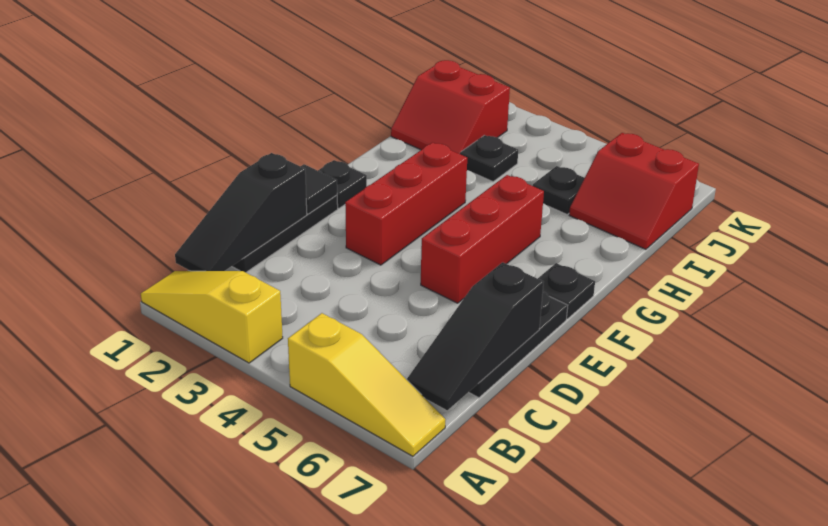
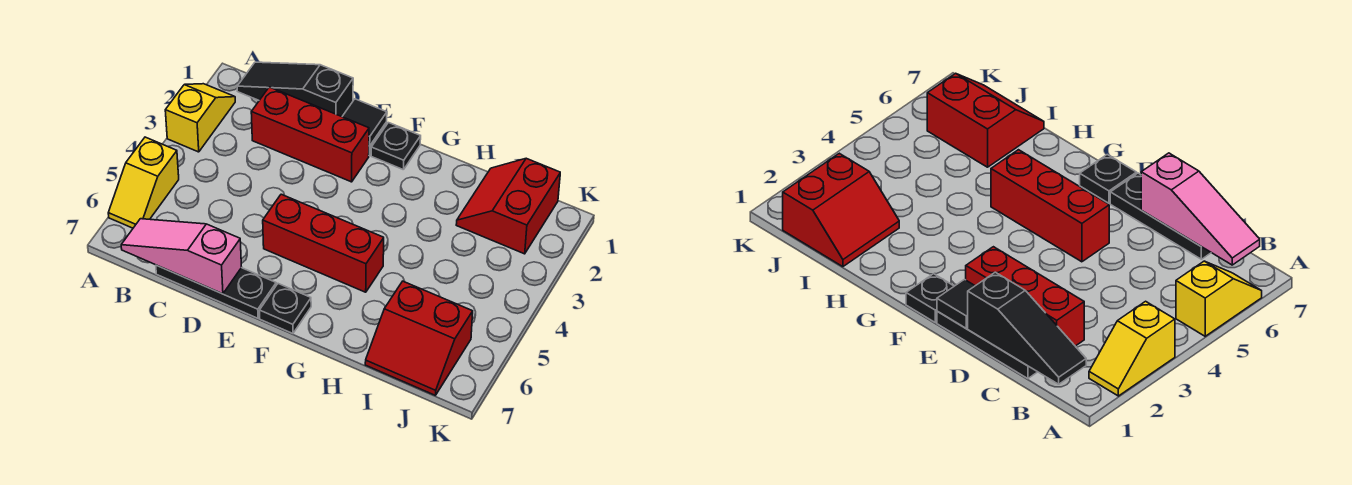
yellow slope A1:A3 level 1 top 3 -> yellow slope A2:A3 level 1 top 3
yellow slope A5:A7 level 1 top 5 -> yellow slope A5:A6 level 1 top 5
black slope B7:D7 level 2 top D -> pink slope B7:D7 level 2 top D
red brick E3:G3 level 1 -> red brick C2:E2 level 1
black plate I3 level 1 -> none
black plate I5 level 1 -> none
red slope I6:J7 level 1 top J -> red slope I6:J7 level 1 top 6

